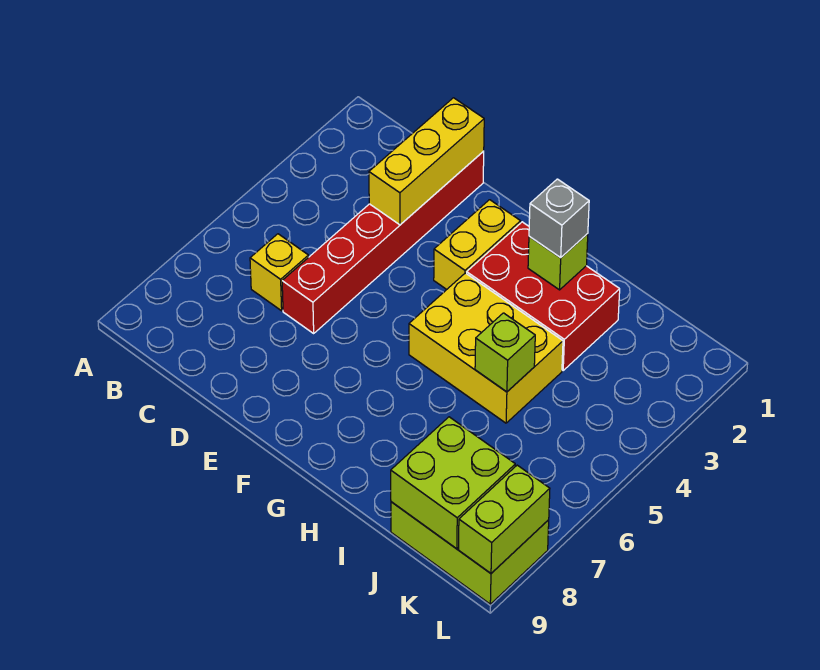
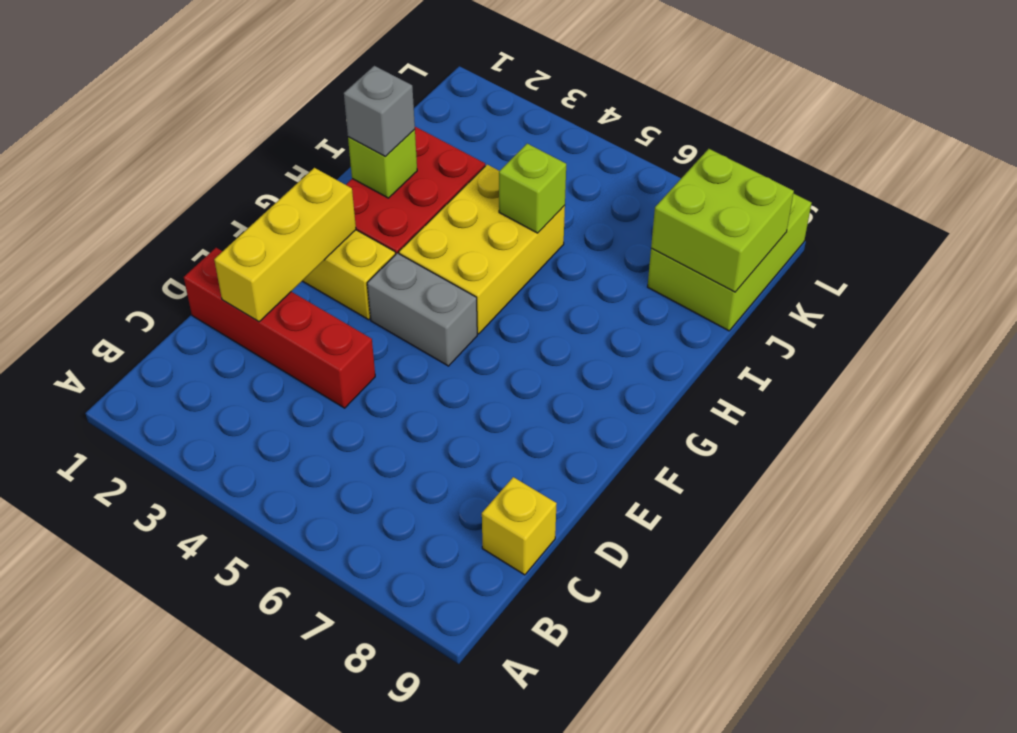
yellow brick C6 level 1 -> yellow brick C9 level 1
red brick D1:D6 level 1 -> red brick D1:D4 level 1
yellow brick D1:D3 level 2 -> yellow brick D2:F2 level 2
none -> grey brick F4:F5 level 1
lime brick L8:L9 level 2 -> none

